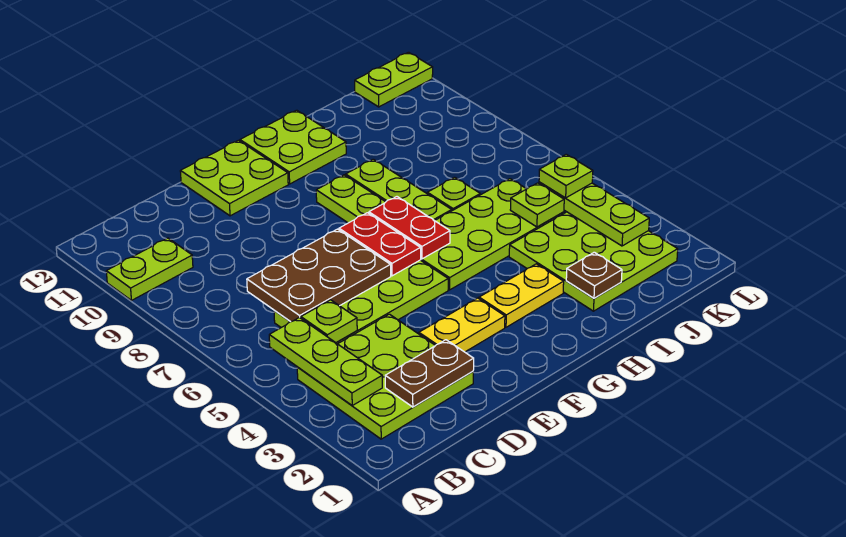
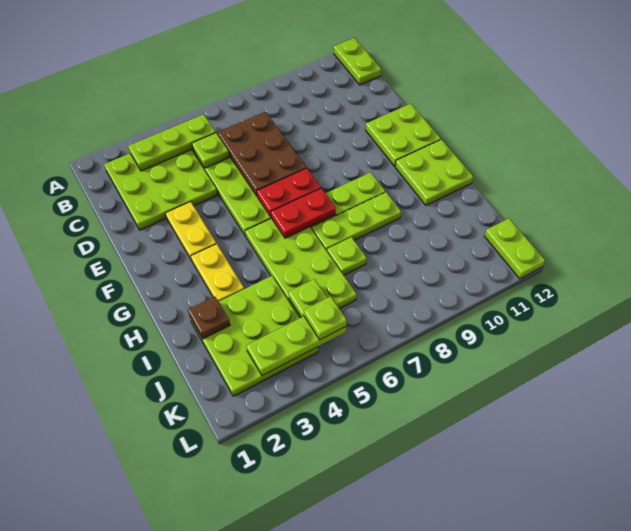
lime plate A10:B10 level 1 -> lime plate A12:B12 level 1
brown plate C2:D2 level 2 -> none

